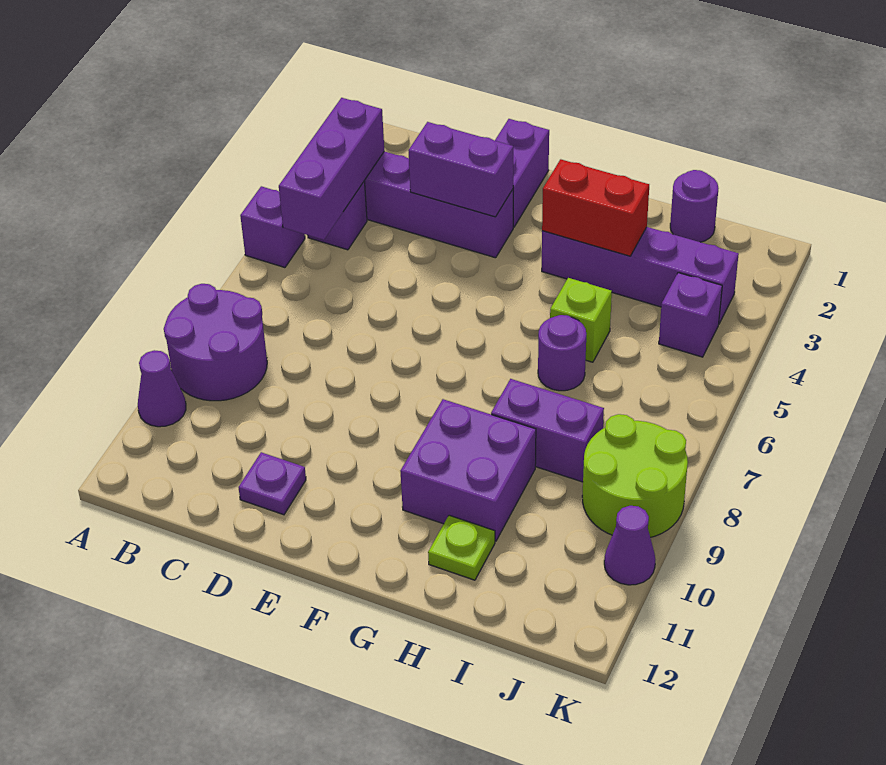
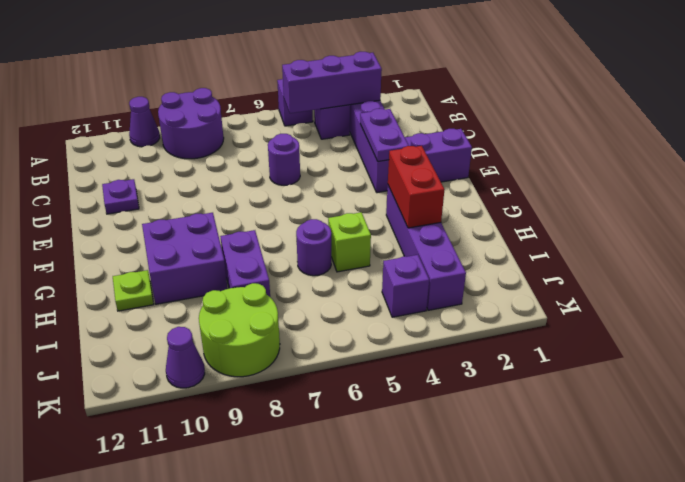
purple brick D3:E3 level 2 -> purple plate D3:E3 level 2
purple round brick I1 level 1 -> purple round brick D6 level 1

